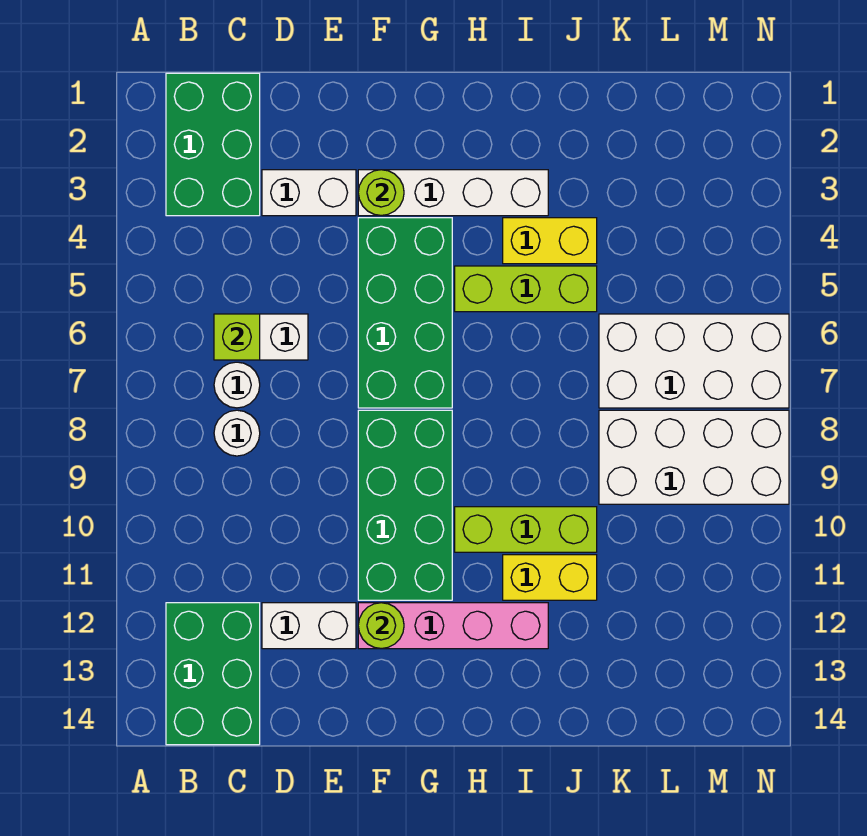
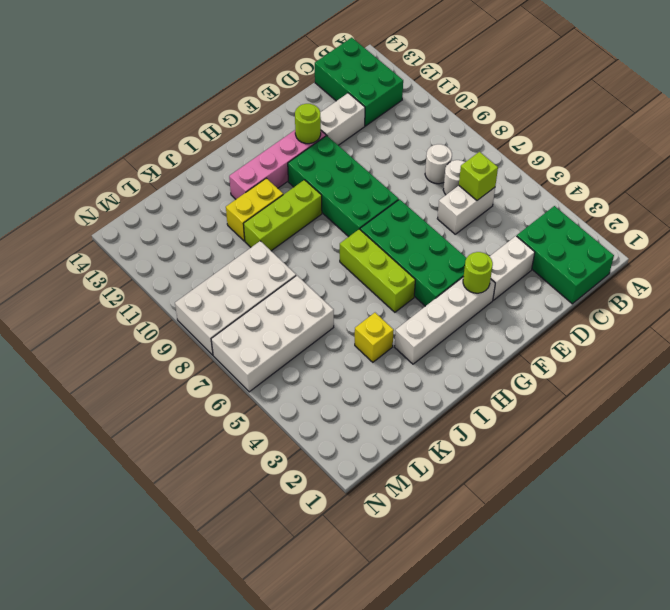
lime brick H5:J5 level 1 -> lime brick H5:H7 level 1
yellow brick I4:J4 level 1 -> yellow brick J4 level 1

